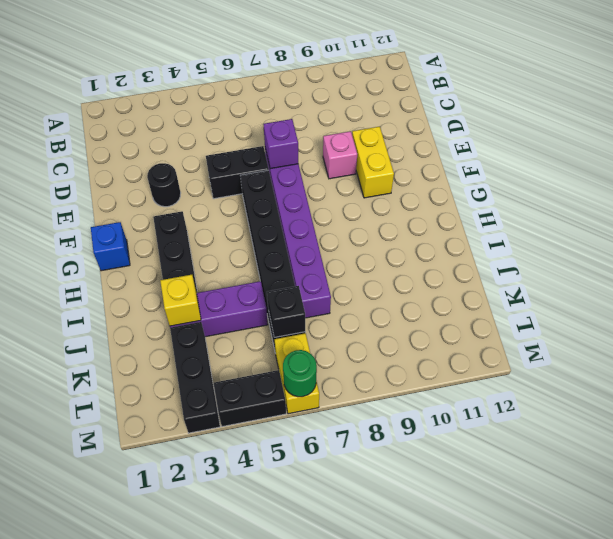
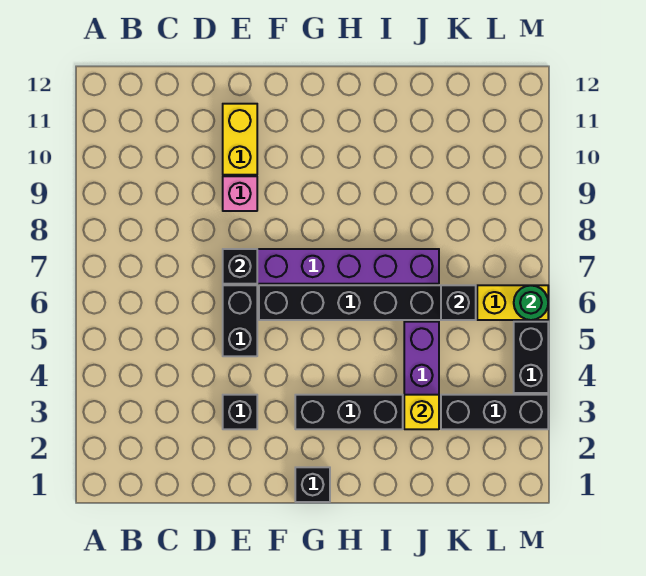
black round brick E3 level 1 -> black brick E3 level 1
purple brick E7 level 2 -> black brick E7 level 2
yellow brick E10:F10 level 1 -> yellow brick E10:E11 level 1
blue brick G1 level 1 -> black brick G1 level 1

